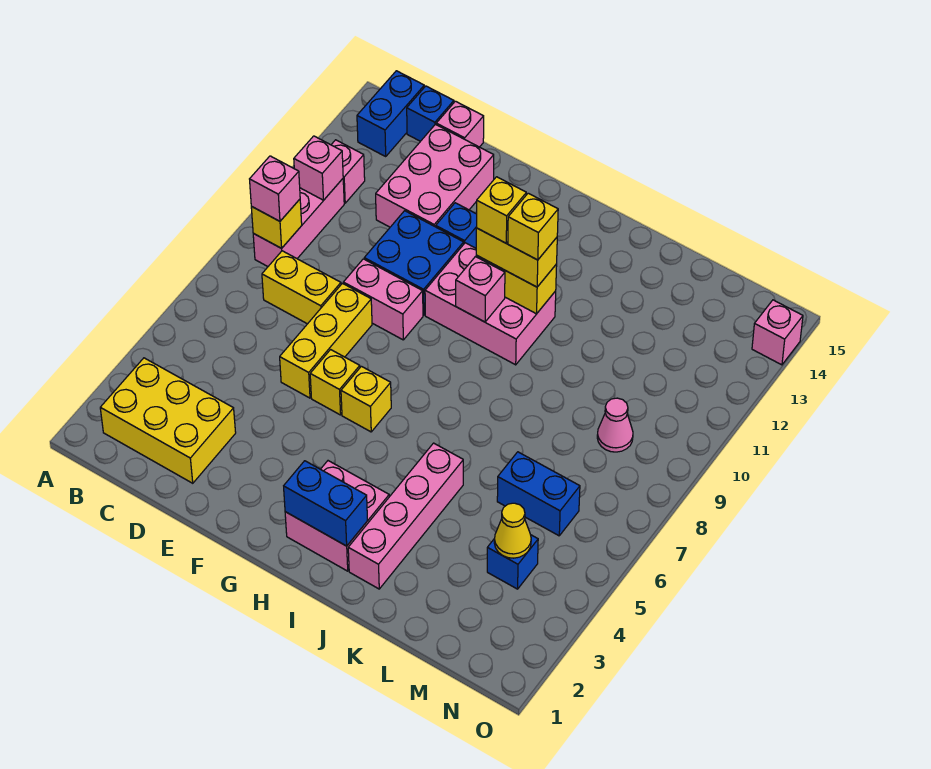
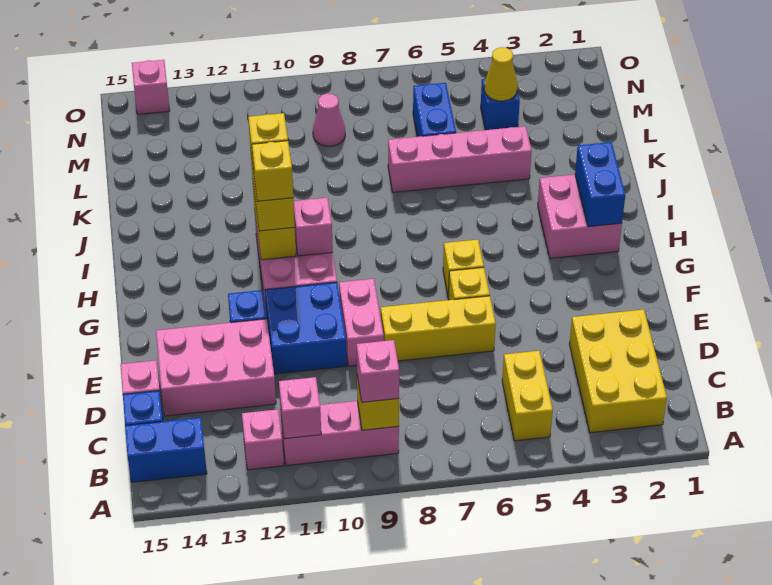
yellow brick C8:D8 level 1 -> yellow brick B5:C5 level 1
pink brick J2:J5 level 1 -> pink brick K4:K7 level 1

